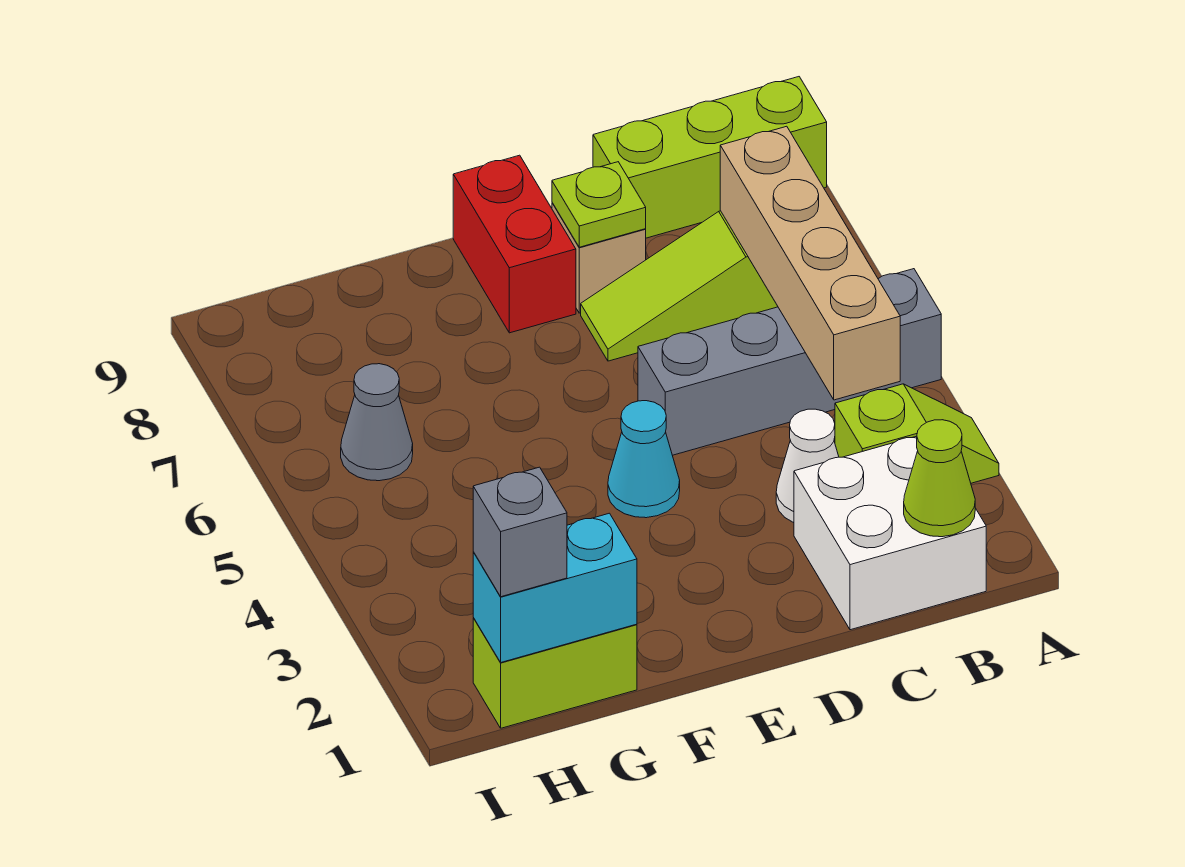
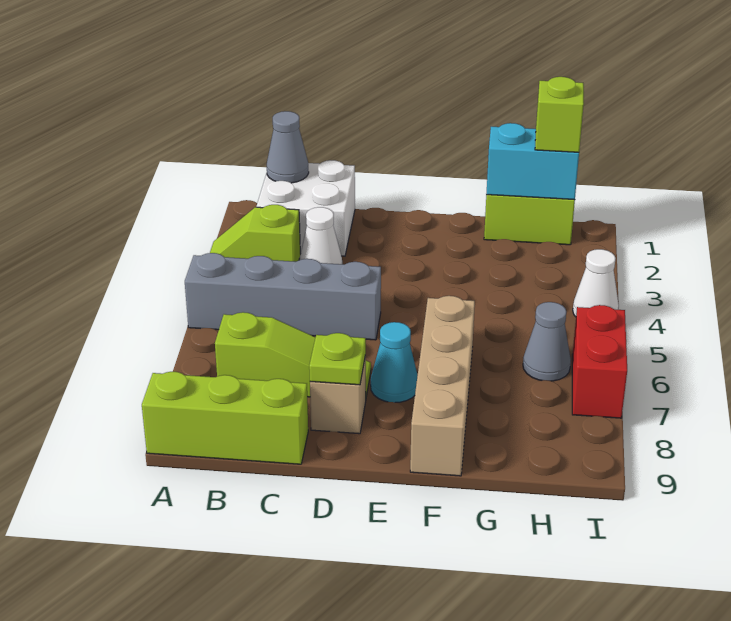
lime cone B1 level 2 -> grey cone B1 level 2
tan brick B4:B7 level 2 -> tan brick F6:F9 level 1
cyan cone E4 level 1 -> cyan cone E7 level 1
red brick E8:E9 level 1 -> red brick I6:I7 level 1
grey brick H1 level 3 -> lime brick H1 level 3
none -> white cone I4 level 1

